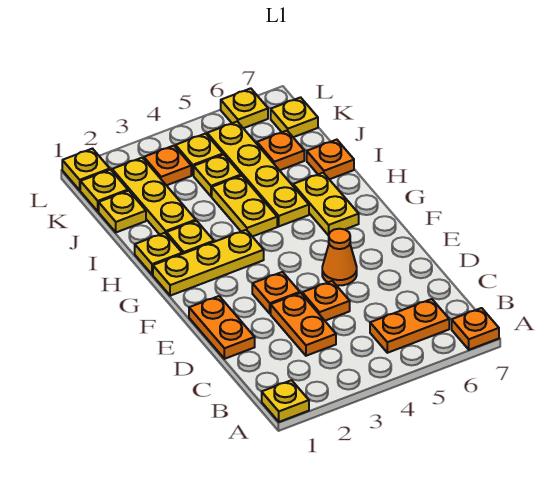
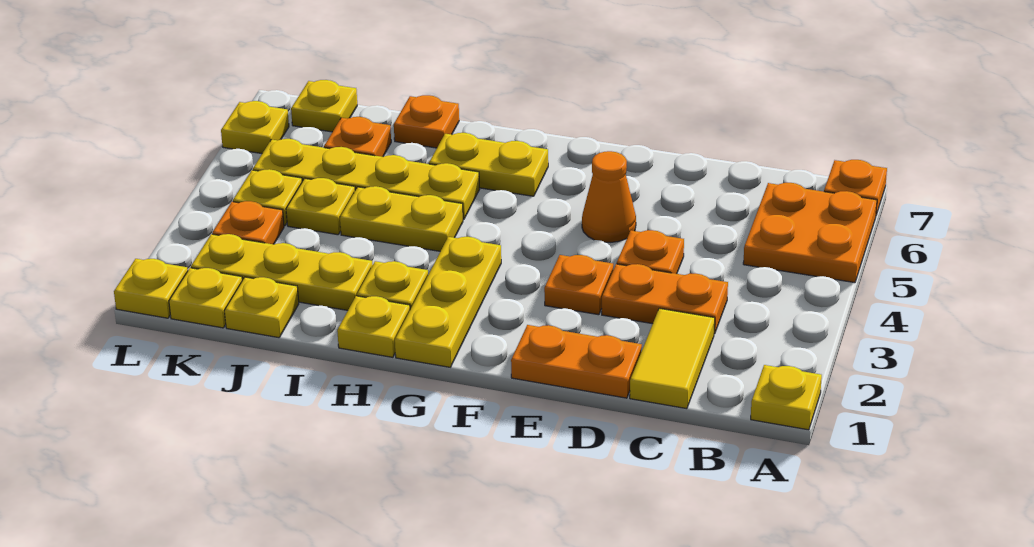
orange plate B5:B6 level 1 -> orange plate A5:B6 level 1
none -> yellow tile C1:C2 level 1

